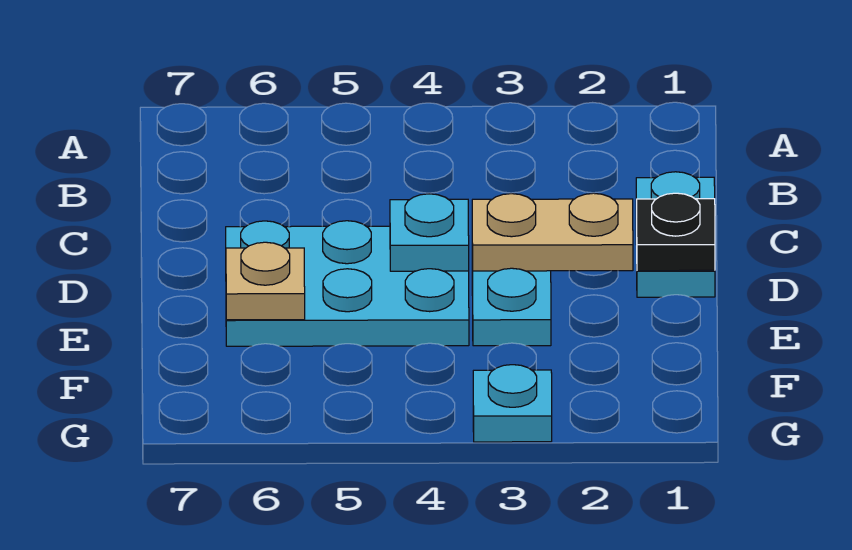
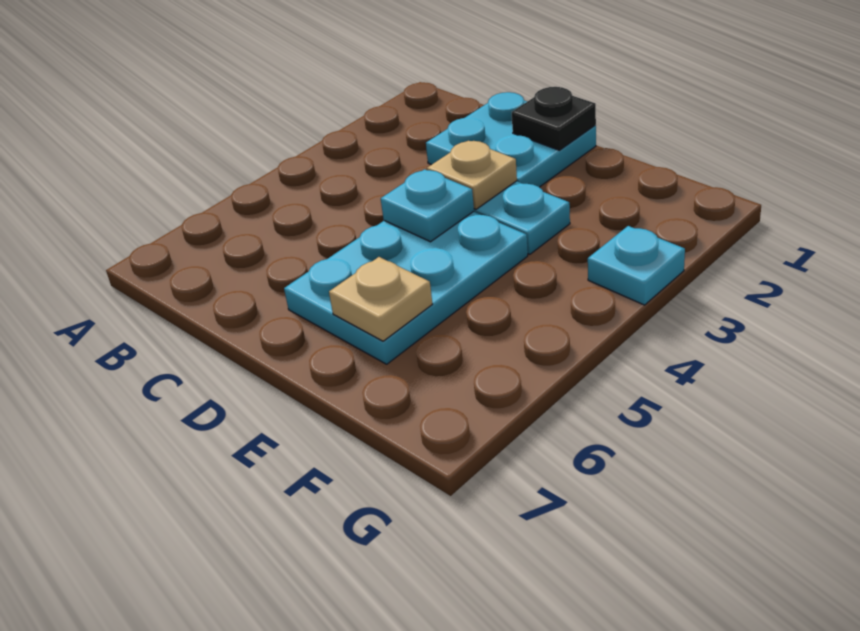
cyan plate C1:D1 level 1 -> cyan plate C1:D2 level 1
tan plate D2:D3 level 2 -> tan plate D3 level 2

